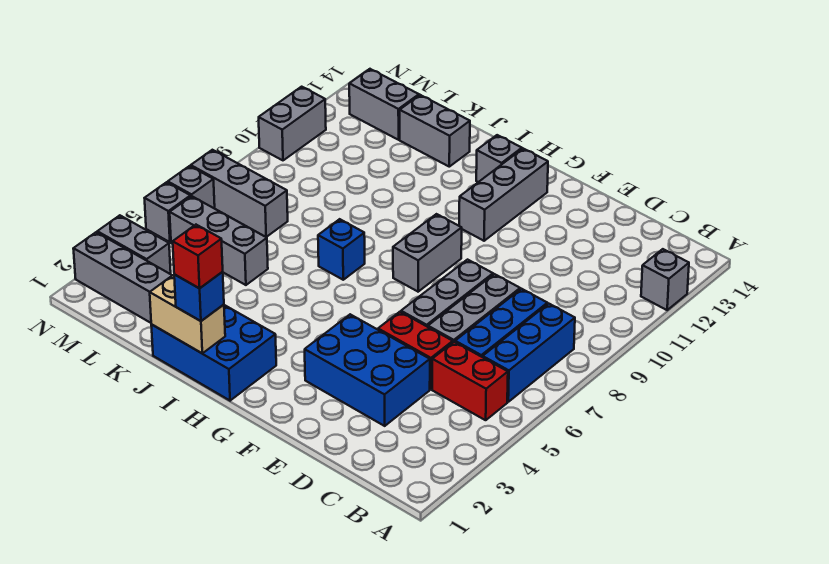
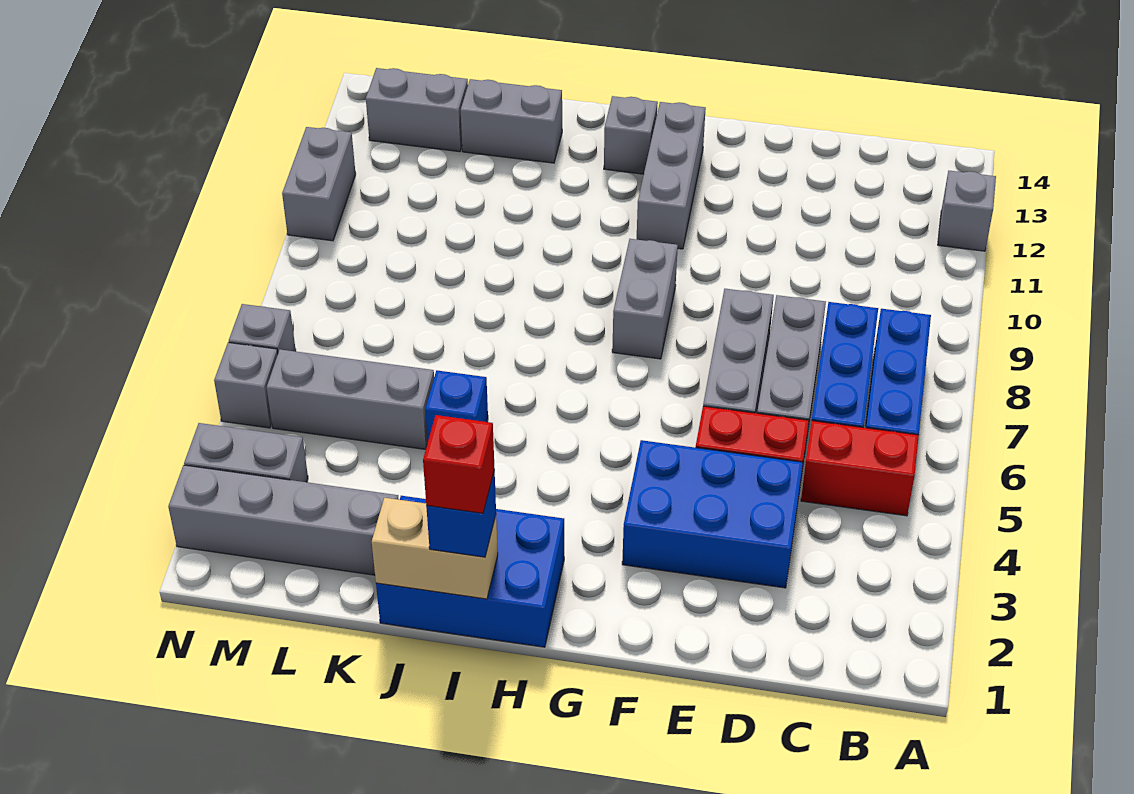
blue brick I7 level 1 -> blue brick J5 level 1
grey brick L7:N7 level 1 -> none

